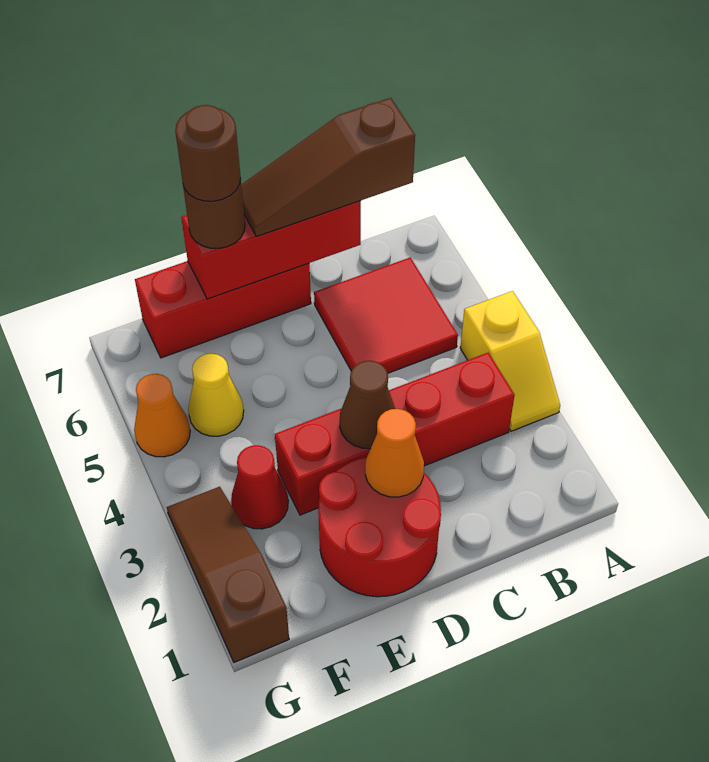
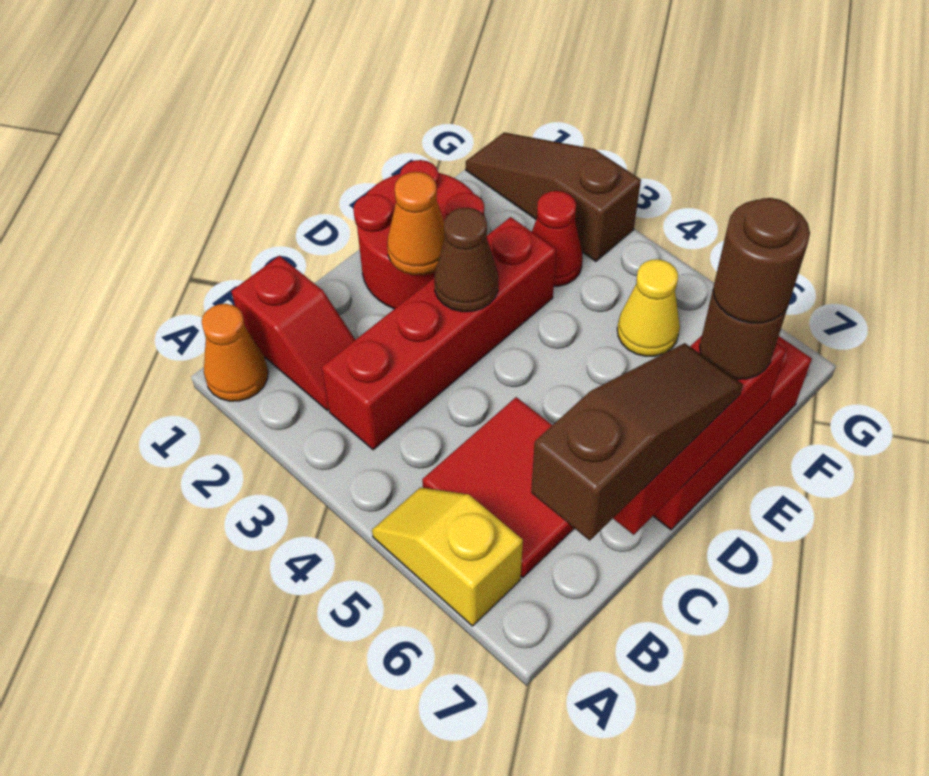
yellow slope A3:A4 level 1 top 4 -> yellow slope A5:A6 level 1 top 6
none -> red slope B1:B2 level 1 top 1
brown slope G1:G3 level 1 top 1 -> brown slope G1:G3 level 1 top 3
orange cone G5 level 1 -> orange cone A1 level 1

